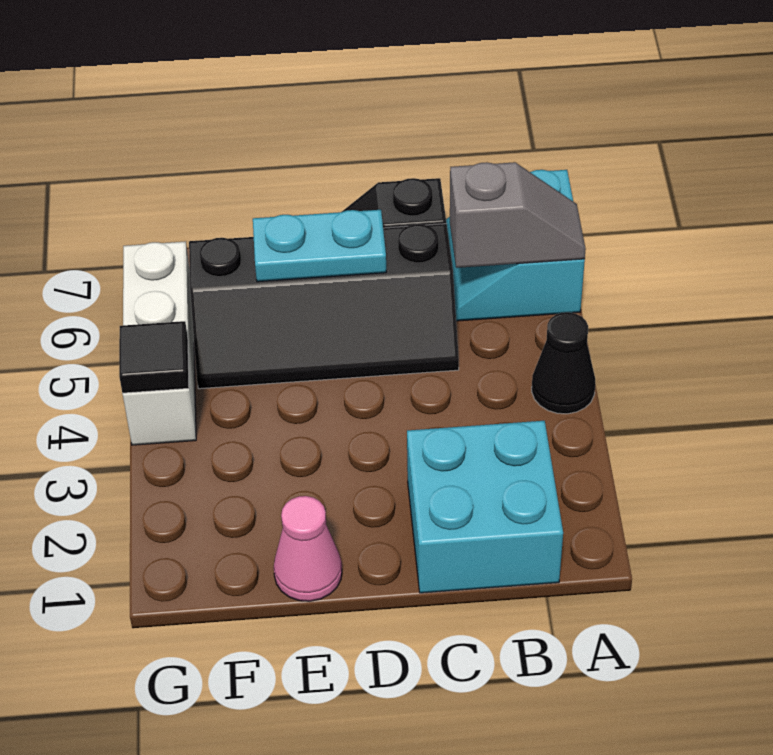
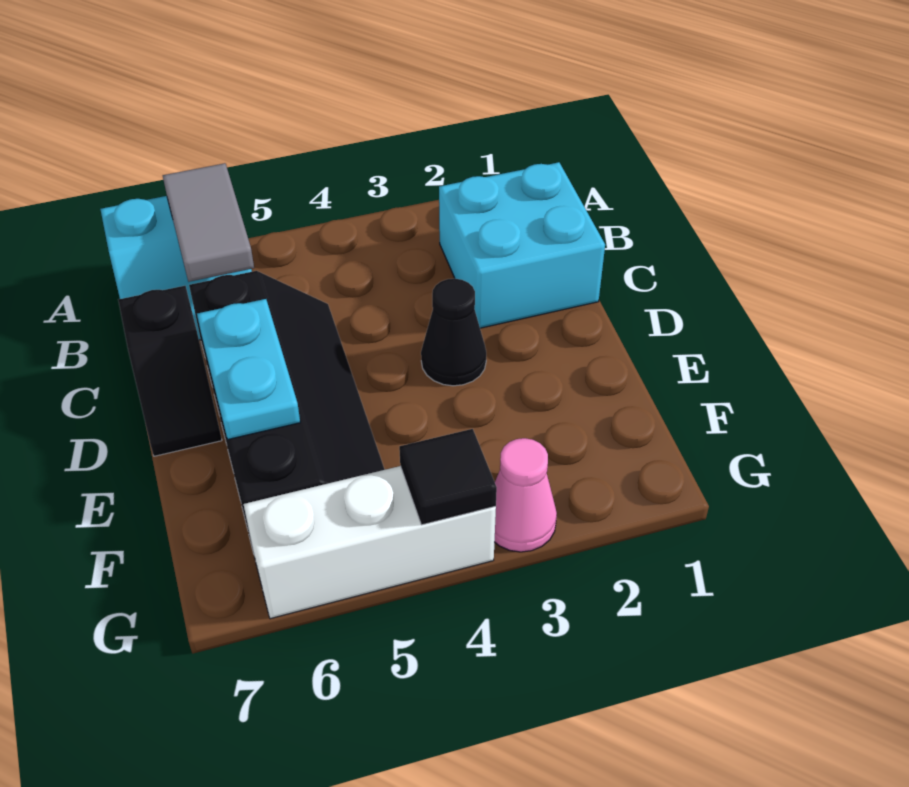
black cone A4 level 1 -> black cone D3 level 1
grey slope A6:B6 level 2 top B -> grey tile A6:B6 level 2
pink cone E1 level 1 -> pink cone G3 level 1

